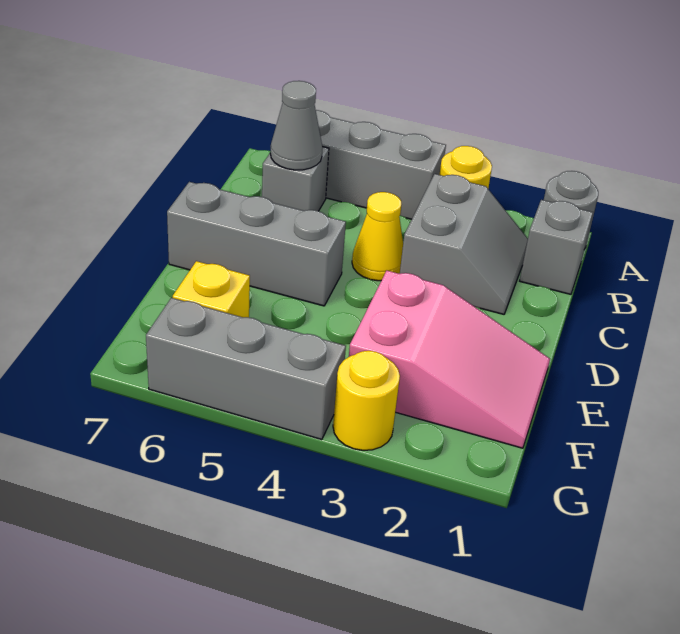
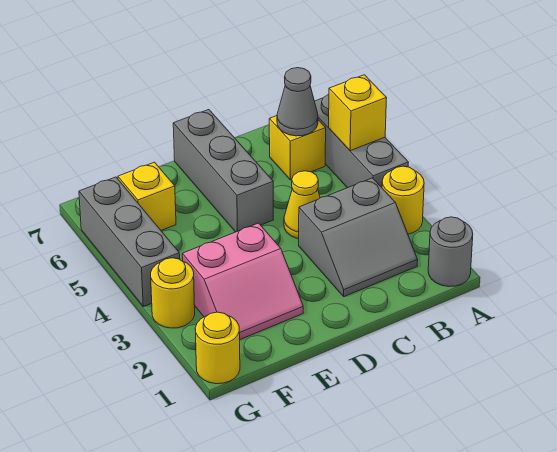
none -> yellow brick A5 level 2
grey brick B1 level 1 -> none
grey brick B6 level 1 -> yellow brick B6 level 1
pink slope E1:F3 level 1 top 3 -> pink slope E2:F3 level 1 top 3
none -> yellow round brick G1 level 1

